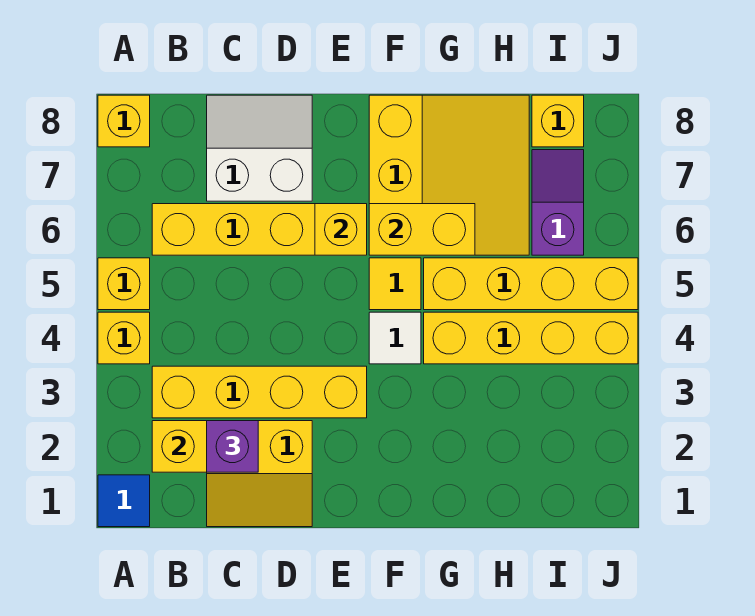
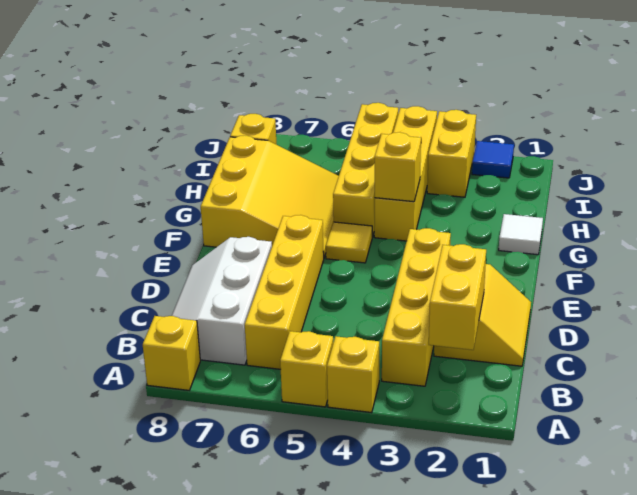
blue tile A1 level 1 -> blue tile J2 level 1
purple brick C2 level 3 -> none
white slope C7:D8 level 1 top 7 -> white slope B7:D8 level 1 top 7
yellow brick E6 level 2 -> yellow brick G4 level 2
white tile F4 level 1 -> white tile G1 level 1
yellow slope F6:H8 level 1 top F -> yellow slope F6:H8 level 1 top 8
yellow brick F6:G6 level 2 -> yellow brick I3:J3 level 1
purple slope I6:I7 level 1 top 6 -> none

